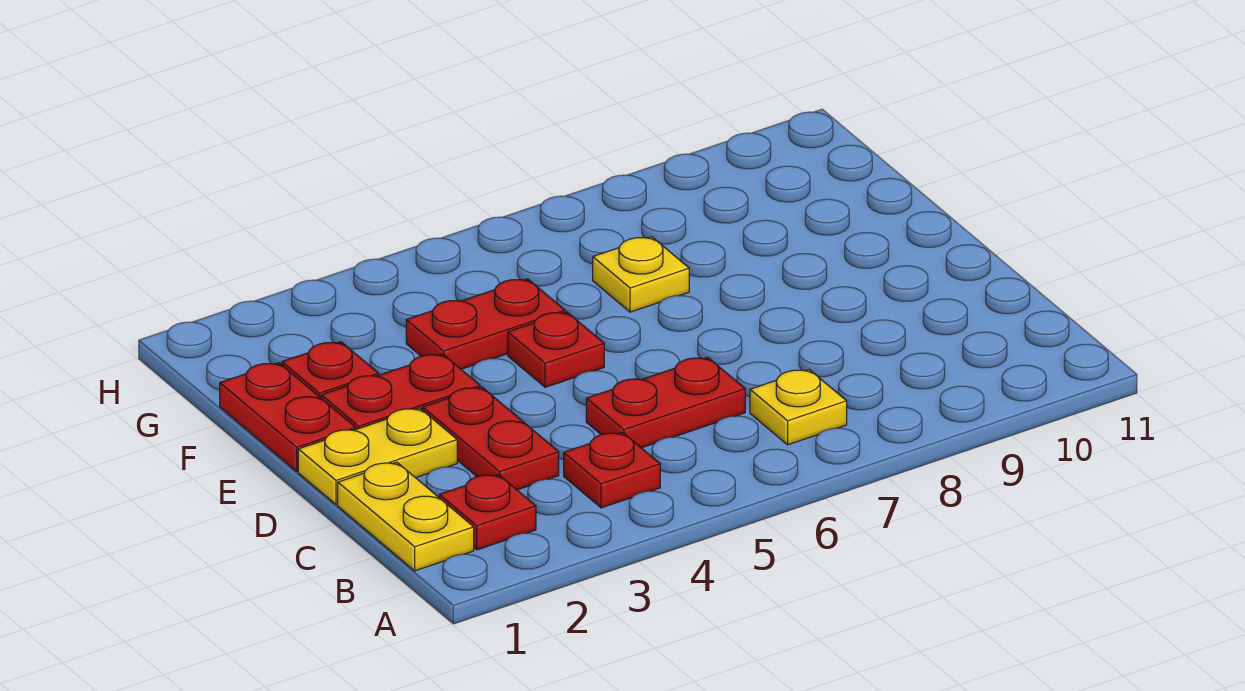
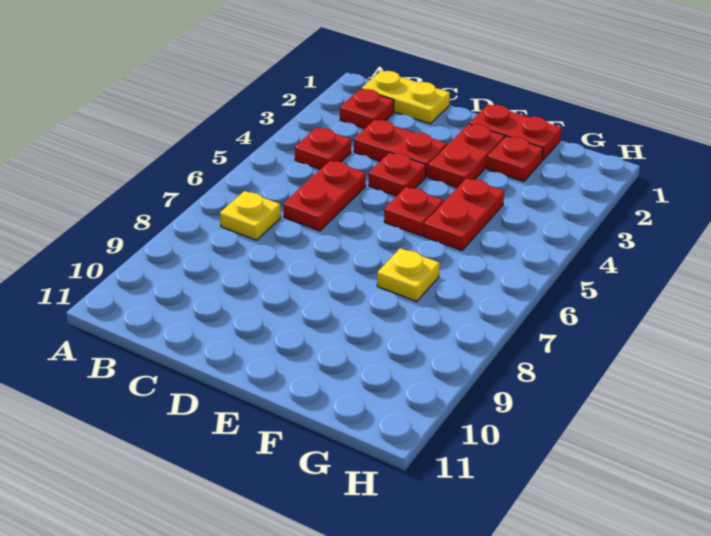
yellow plate D1:D2 level 1 -> none
none -> red plate D4 level 1

